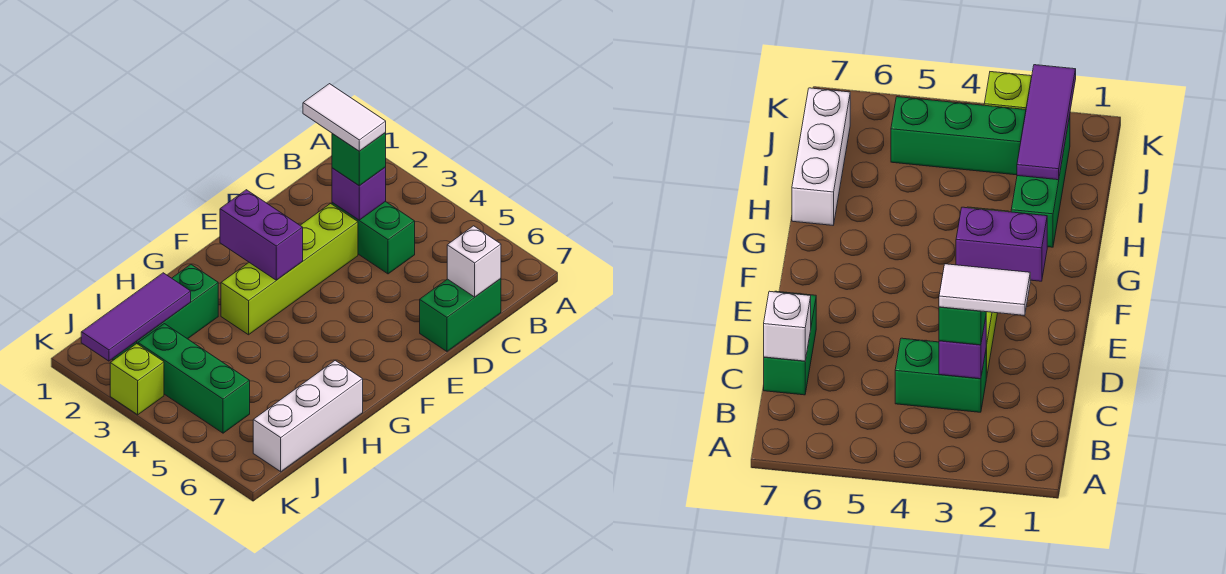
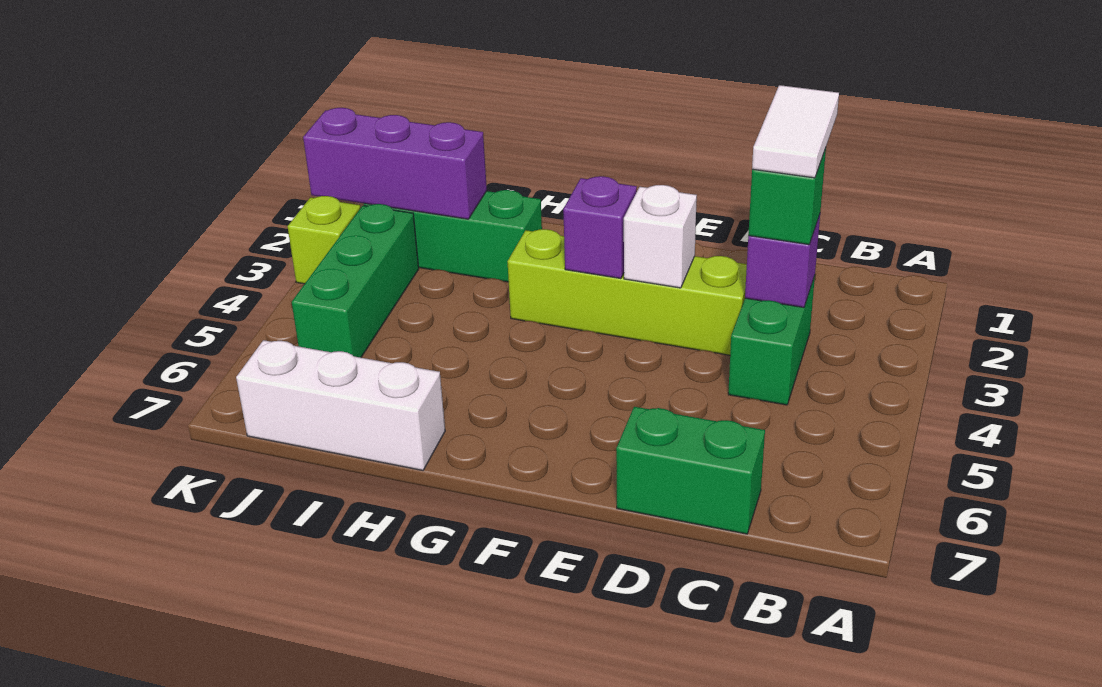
white brick C7 level 2 -> white brick E3 level 2
purple brick F2:F3 level 2 -> purple brick F3 level 2
purple tile I2:K2 level 2 -> purple brick I2:K2 level 2

